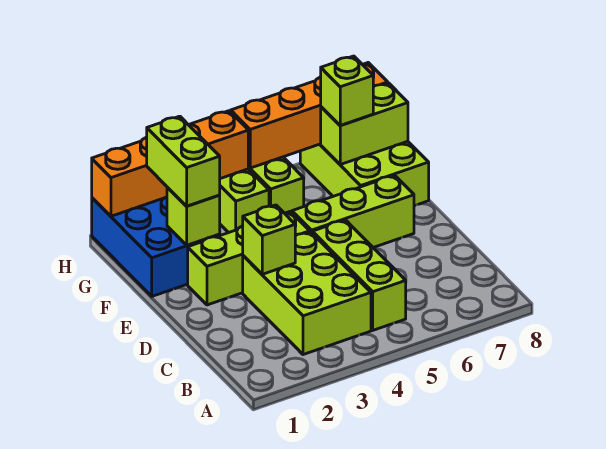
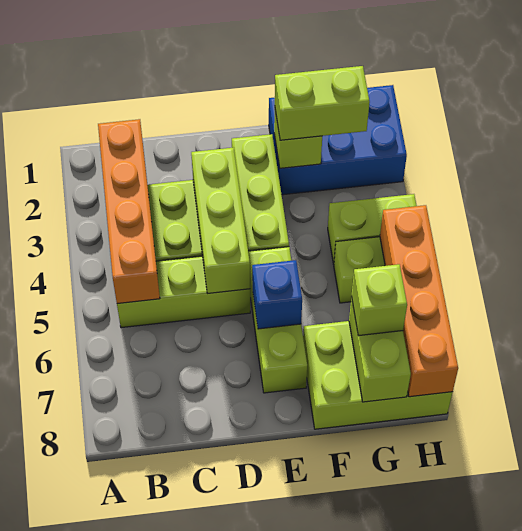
lime brick D3 level 2 -> lime brick D3:D5 level 2
none -> blue brick E6 level 2
orange brick H1:H4 level 2 -> orange brick B2:B5 level 2

